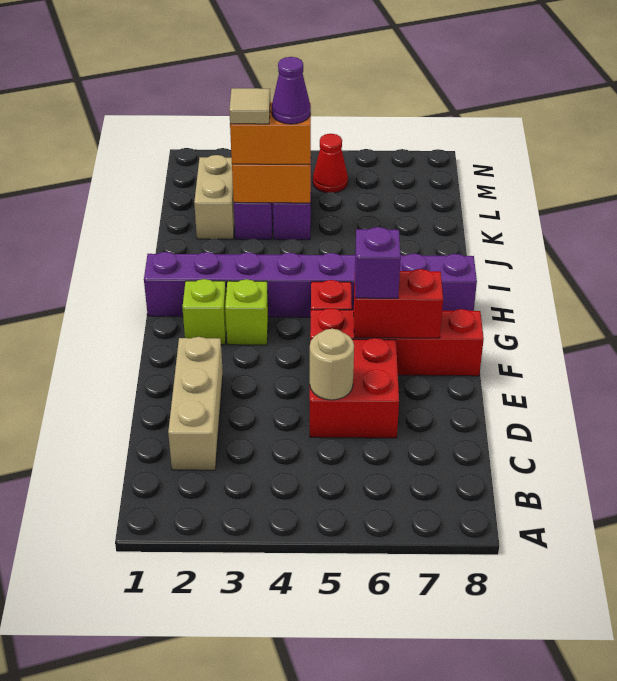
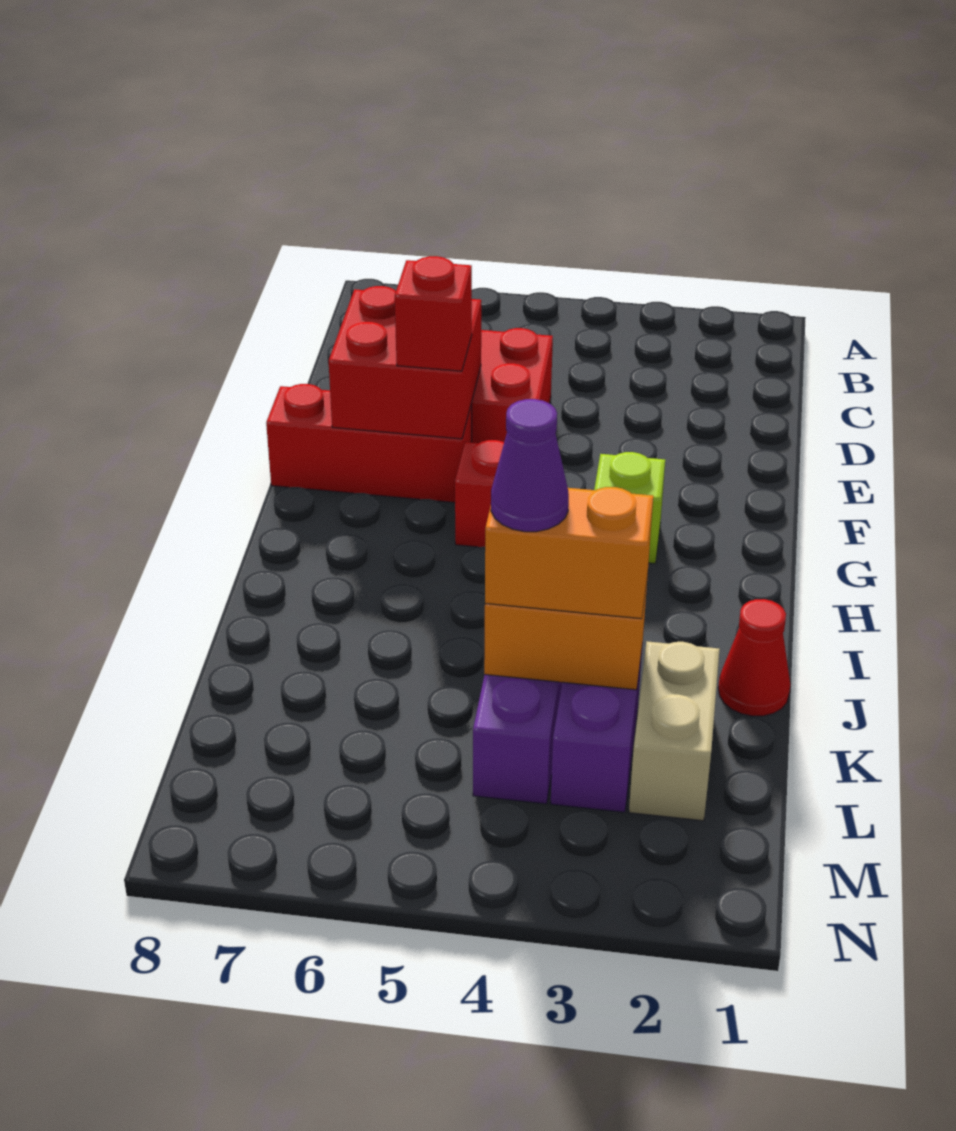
tan brick C2:E2 level 1 -> none
tan round brick D5 level 2 -> none
red brick F5:F8 level 1 -> red brick F6:F8 level 1
red brick F6:F7 level 2 -> red brick E6:F7 level 2
purple brick F6 level 3 -> red brick F6 level 3
lime brick G2 level 1 -> none
purple brick H1:H8 level 1 -> none
tan tile K3 level 4 -> none
red cone M5 level 1 -> red cone J1 level 1

